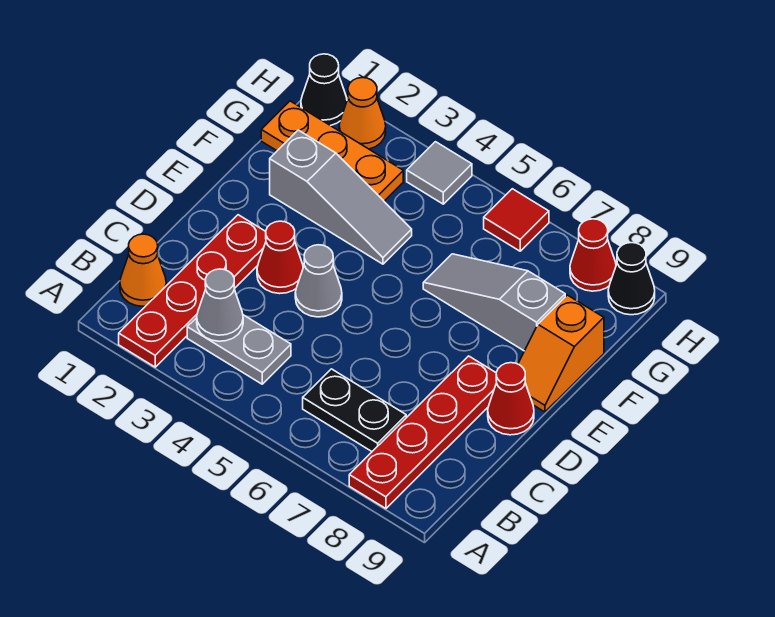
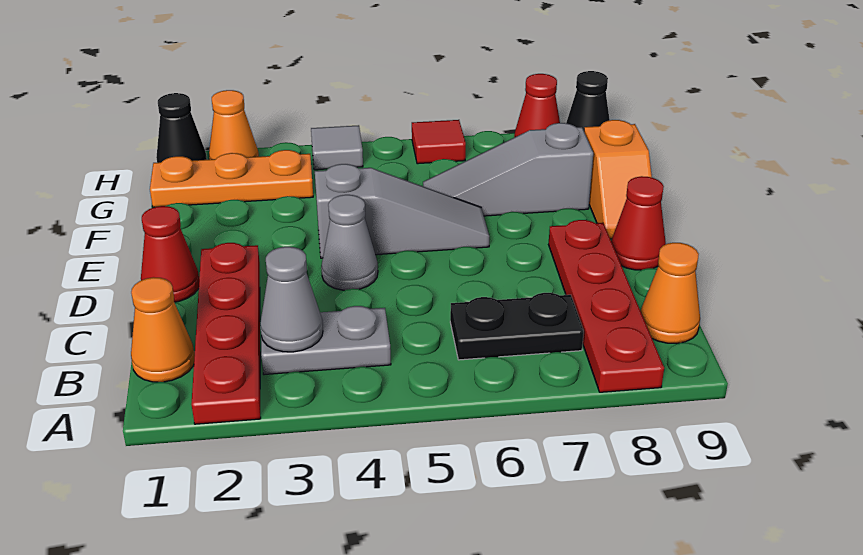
none -> orange cone B9 level 1
red cone D3 level 1 -> red cone D1 level 1
grey slope F2:F4 level 1 top 2 -> grey slope E4:E6 level 1 top 4

